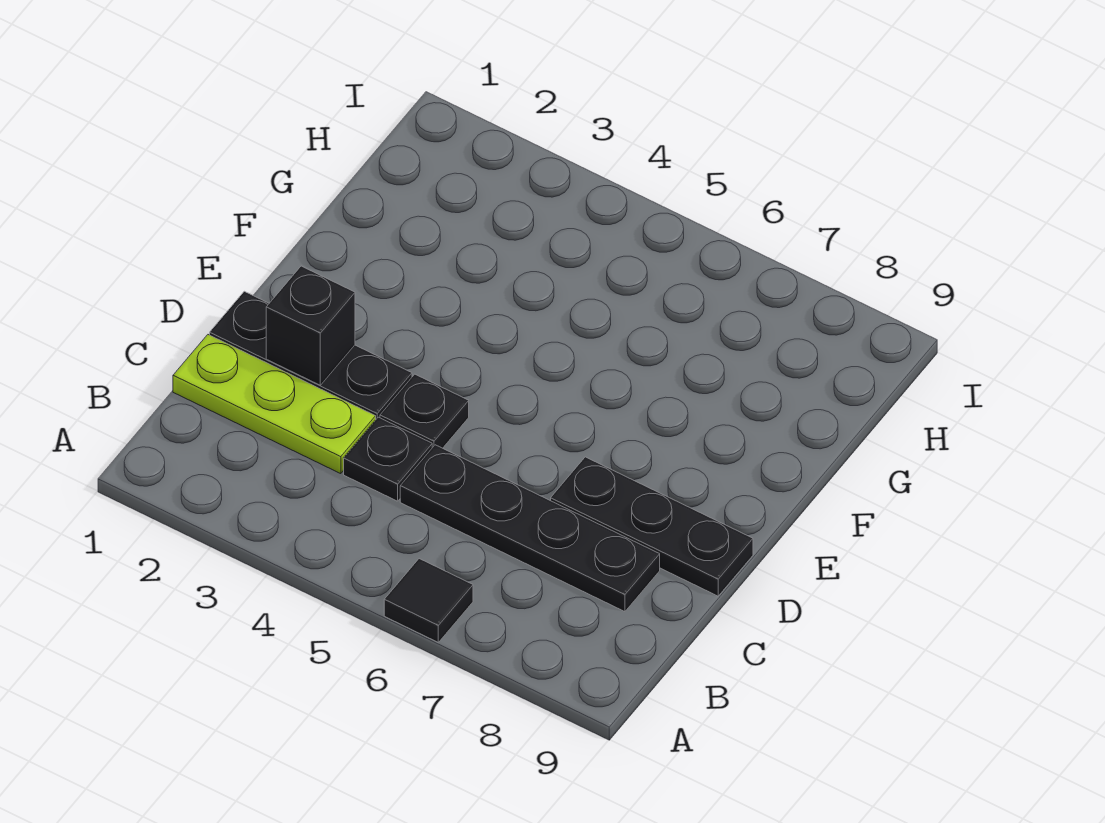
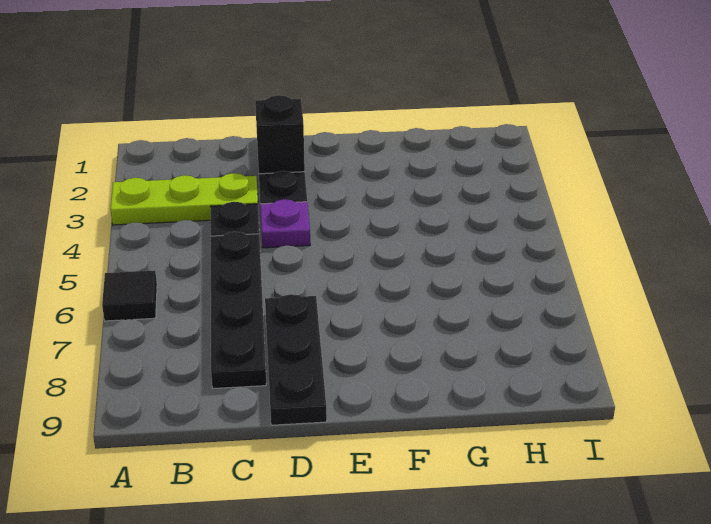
lime plate C1:C3 level 1 -> lime plate A3:C3 level 1
black plate D4 level 1 -> purple plate D4 level 1

